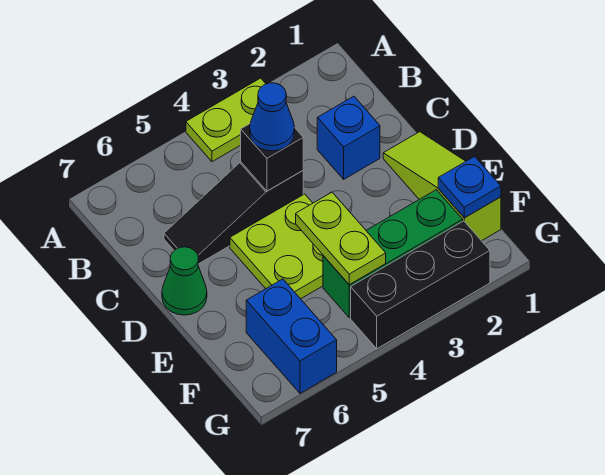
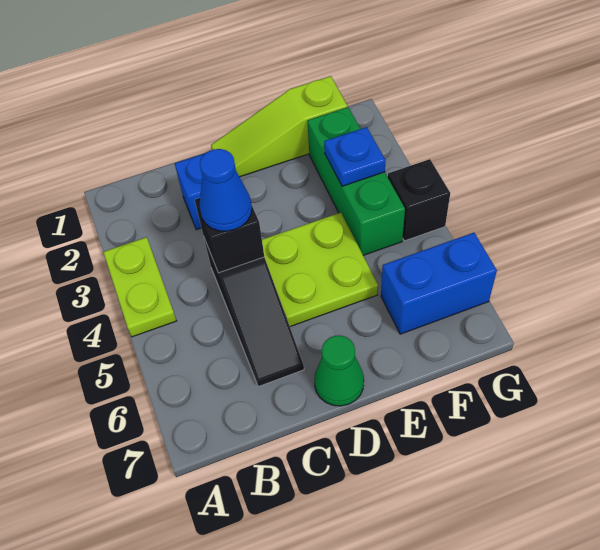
lime plate E4:F4 level 2 -> none
blue plate F1 level 2 -> blue plate F3 level 2
black brick G2:G4 level 1 -> black brick G4 level 1

